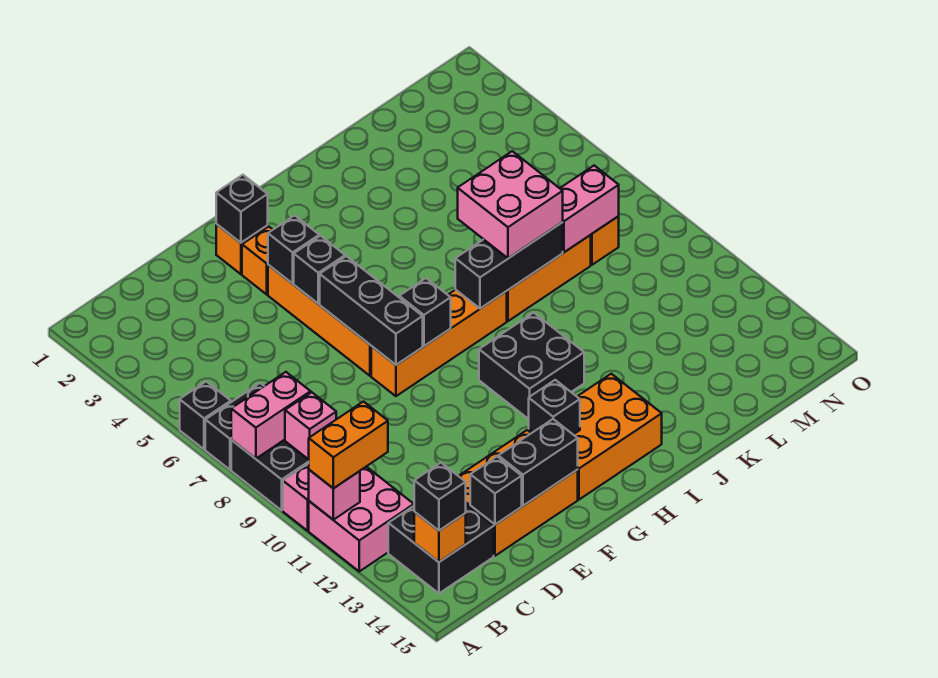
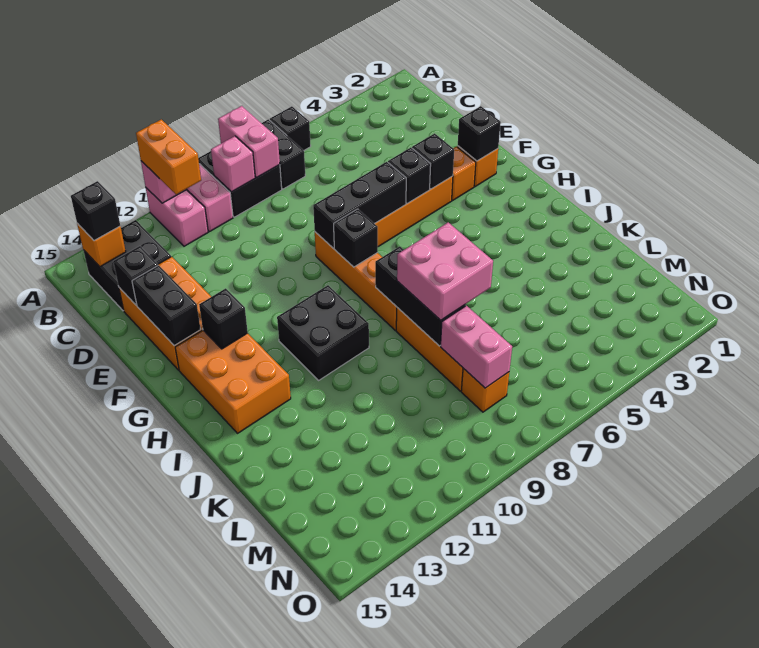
pink brick A11:B12 level 1 -> pink brick A11:B11 level 1

